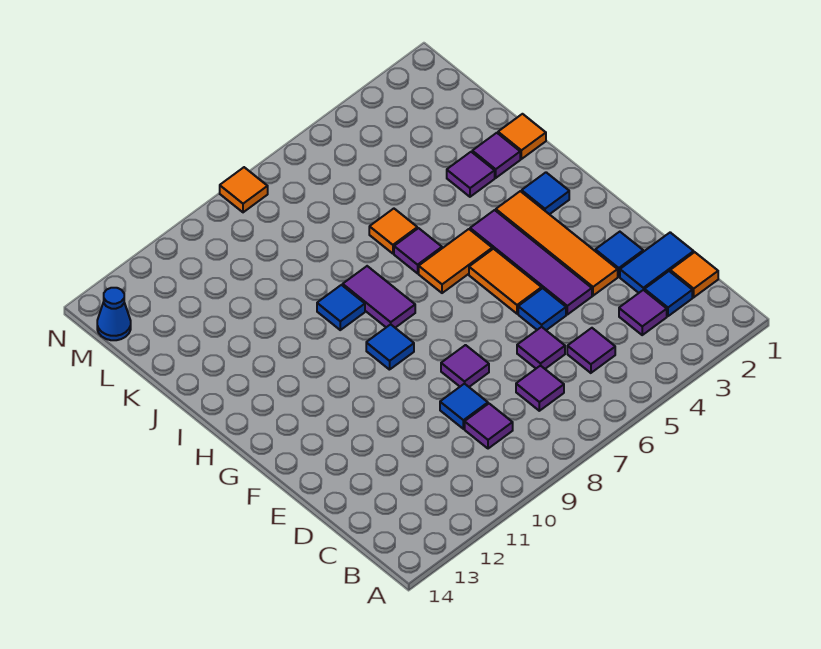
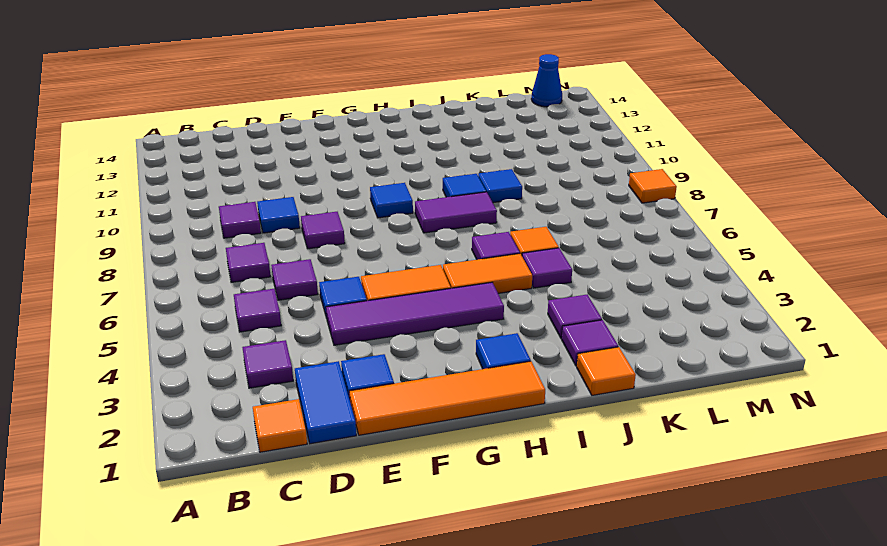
blue tile C2 level 1 -> blue tile J9 level 1
orange tile E3:H3 level 1 -> orange tile E1:H1 level 1
orange tile H5:H6 level 1 -> orange tile H5:I5 level 1
none -> purple tile J5 level 1

